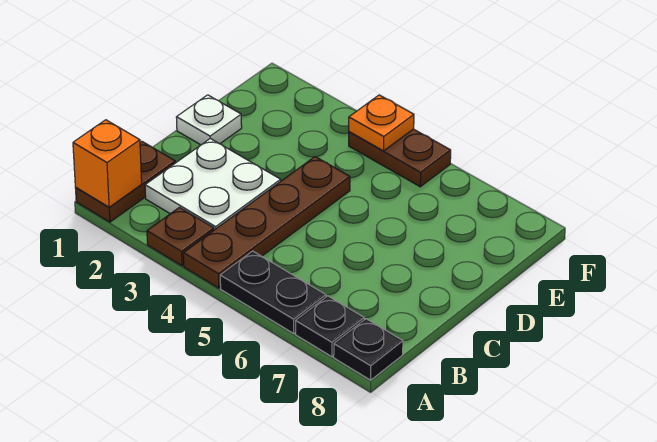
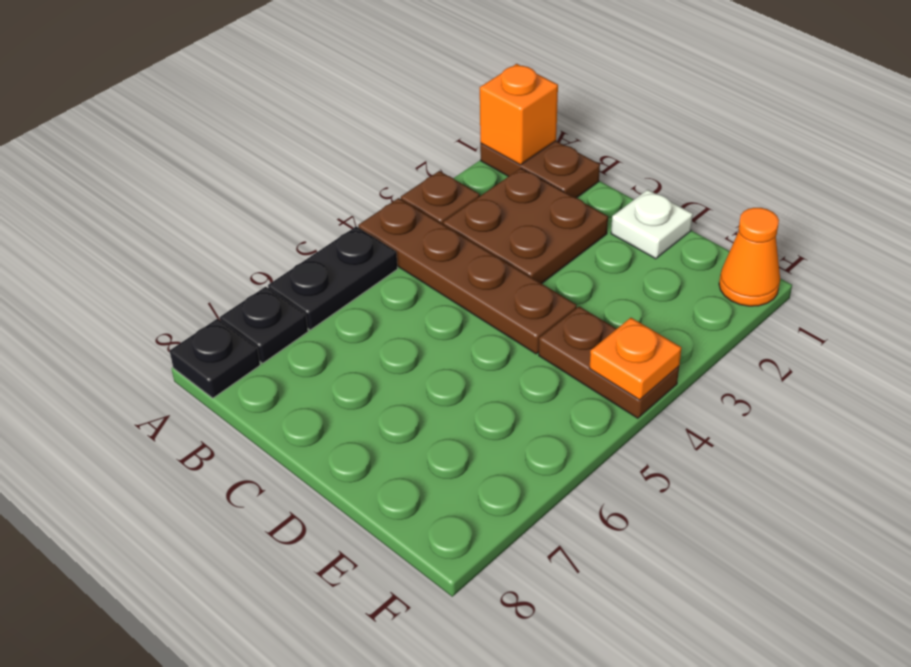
white plate B2:C3 level 1 -> brown plate B2:C3 level 1
none -> orange cone F1 level 1
brown plate F4:F5 level 1 -> brown plate E4:F4 level 1

